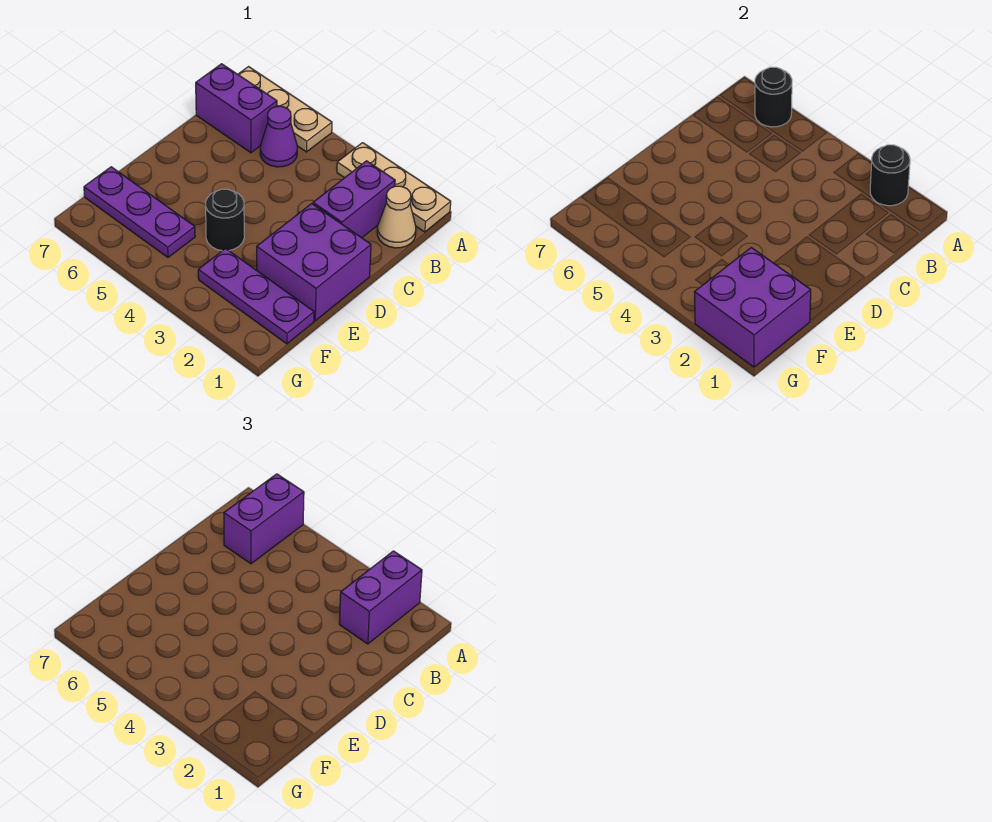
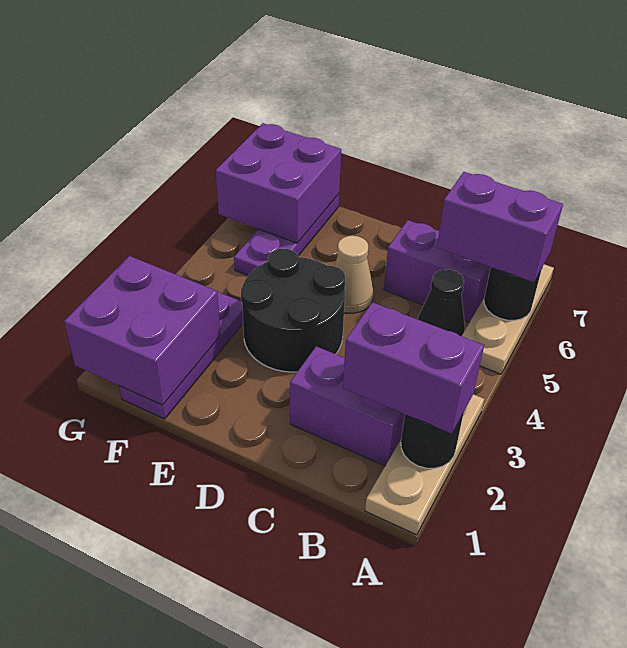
tan cone B1 level 1 -> tan cone D5 level 1
purple cone B5 level 1 -> black cone B5 level 1
purple brick B6:B7 level 1 -> purple brick B6:C6 level 1
purple brick D1:E2 level 1 -> purple brick F6:G7 level 2
black round brick E4 level 1 -> black round brick D3:E4 level 1

